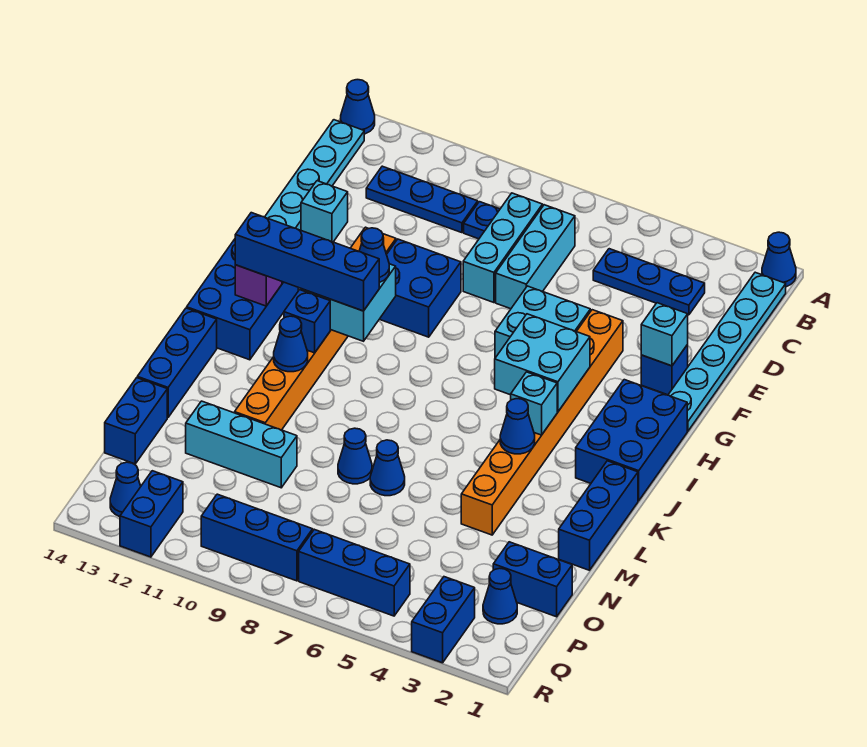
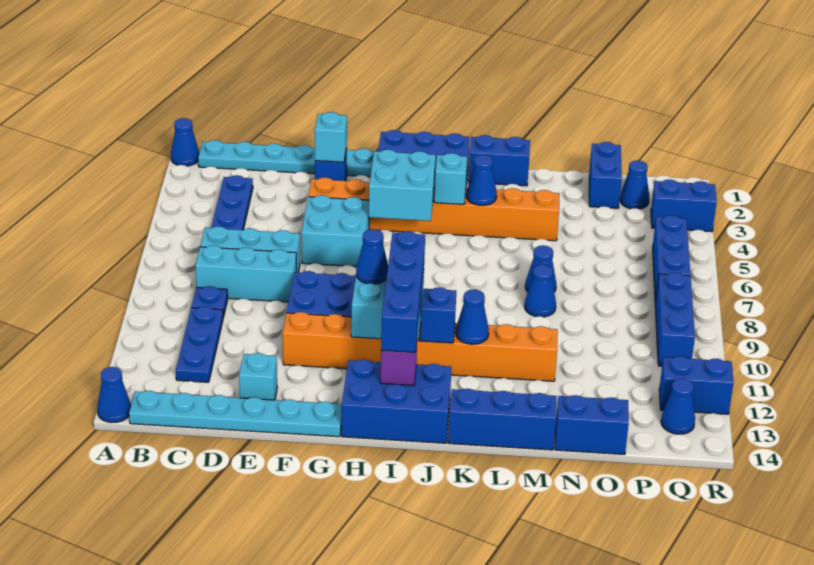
blue brick K1:M1 level 1 -> blue brick K1:L1 level 1
cyan brick N10:N12 level 1 -> none

